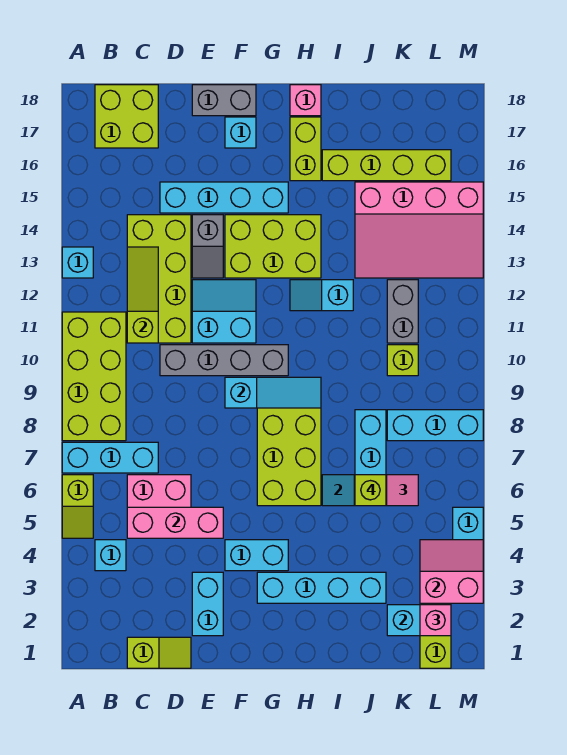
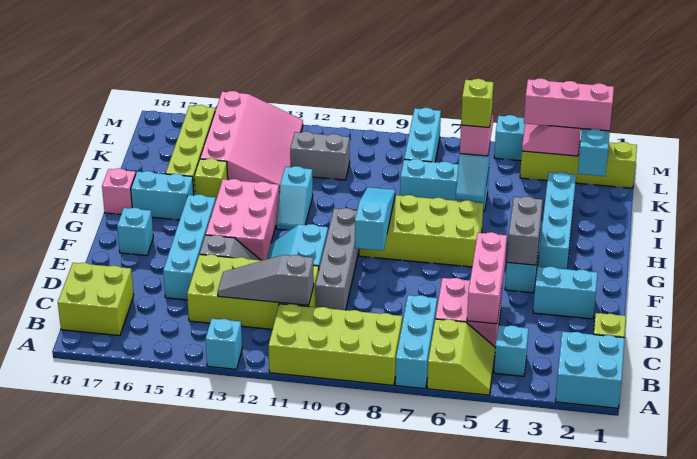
none -> cyan brick A1:B2 level 1
lime slope A5:A6 level 1 top 6 -> lime slope A5:B6 level 1 top 6
lime slope C11:C13 level 2 top 11 -> grey slope C11:C13 level 2 top 11
grey brick E18:F18 level 1 -> grey brick F4:G4 level 2
lime brick F13:H14 level 1 -> pink brick F13:H14 level 1
lime brick H16:H17 level 1 -> cyan brick H16:H17 level 1
lime brick K10 level 1 -> lime brick I15 level 1
pink brick L2 level 3 -> pink brick L2:L4 level 3

